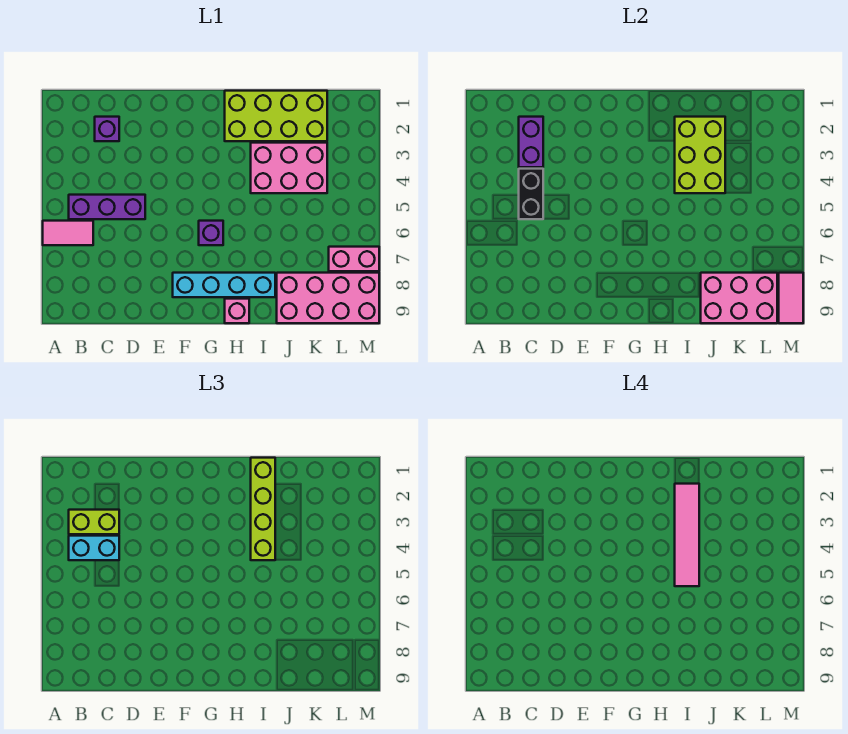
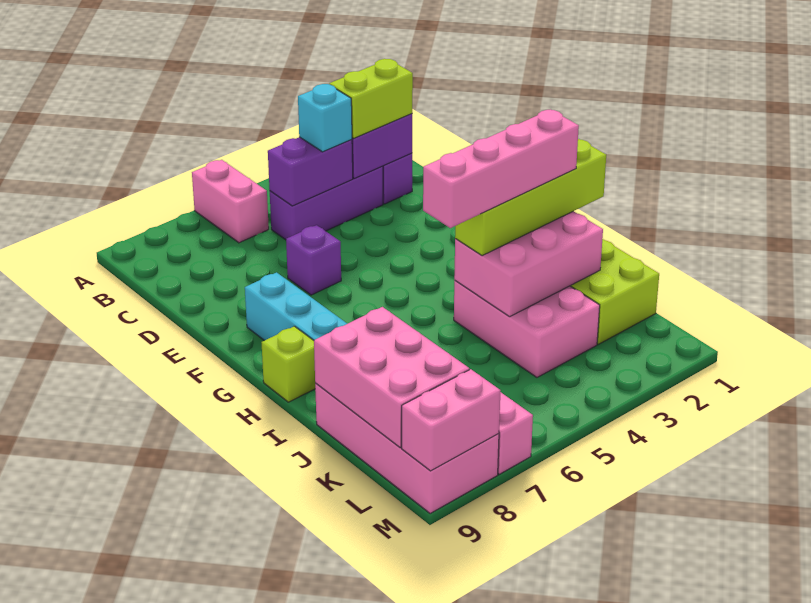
pink tile A6:B6 level 1 -> pink brick A6:B6 level 1
lime brick B3:C3 level 3 -> lime brick C2:C3 level 3
cyan brick B4:C4 level 3 -> cyan brick C4 level 3
purple brick B5:D5 level 1 -> purple brick C3:C5 level 1
black brick C4:C5 level 2 -> purple brick C4:C5 level 2
purple brick G6 level 1 -> purple brick E6 level 1
pink brick H9 level 1 -> lime brick H9 level 1
lime brick I2:J4 level 2 -> pink brick I2:J4 level 2
pink tile I2:I5 level 4 -> pink brick I2:I5 level 4
pink tile M8:M9 level 2 -> pink brick M8:M9 level 2

